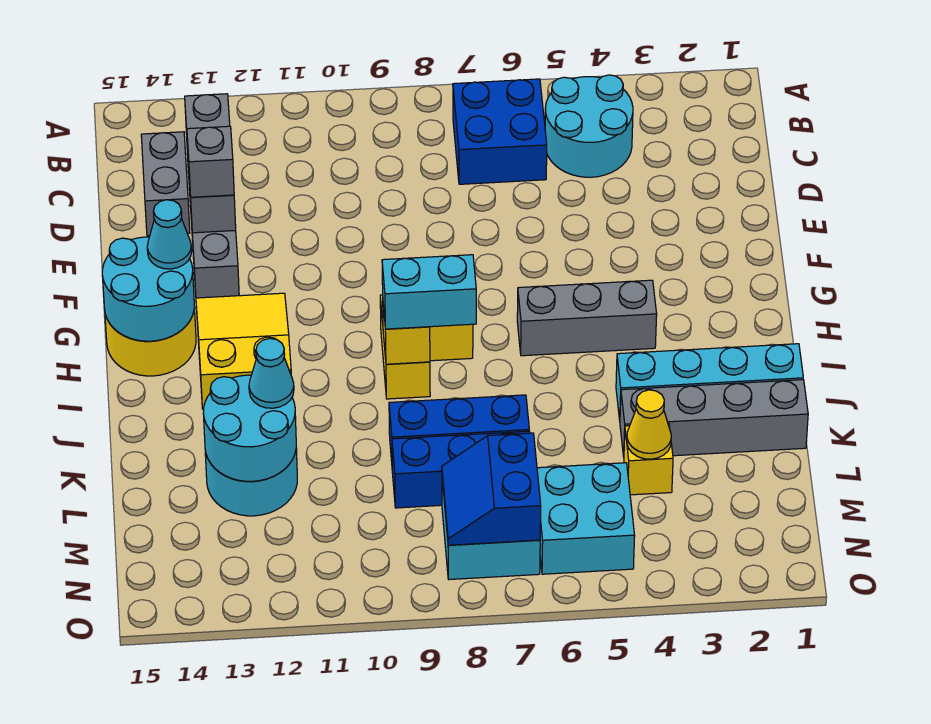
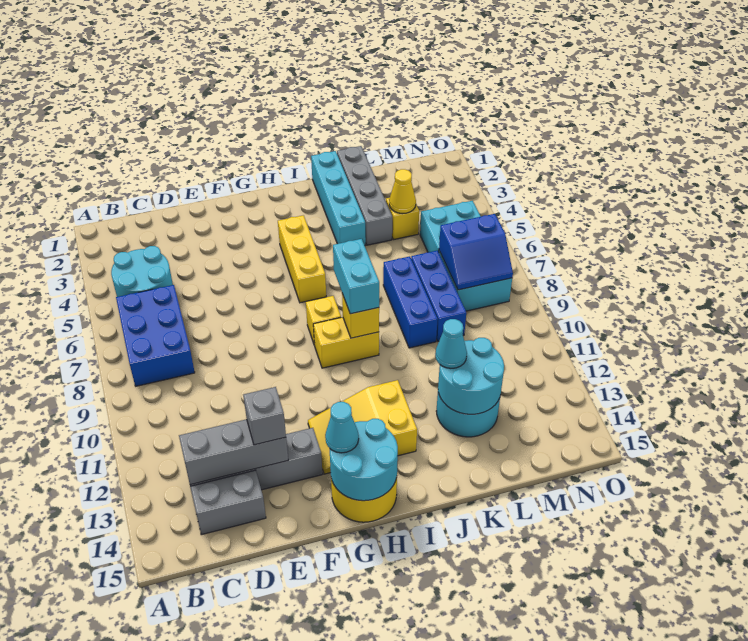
blue brick B6:C7 level 1 -> blue brick B6:C8 level 1
grey brick H4:H6 level 1 -> yellow brick H4:H6 level 1

